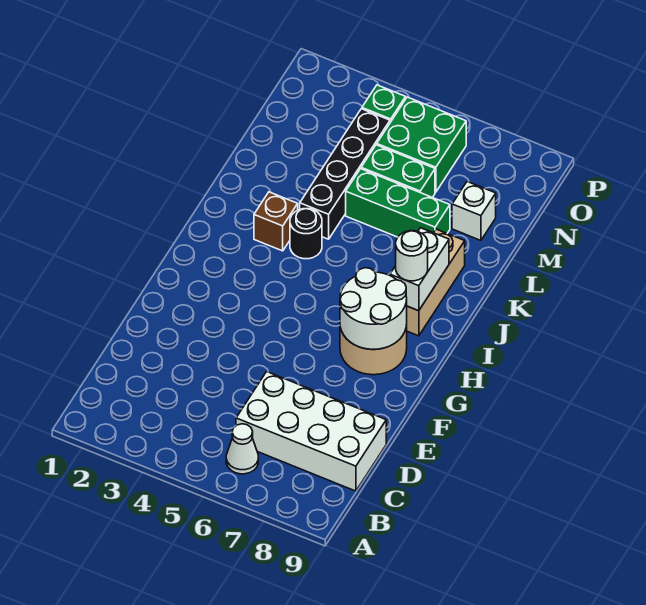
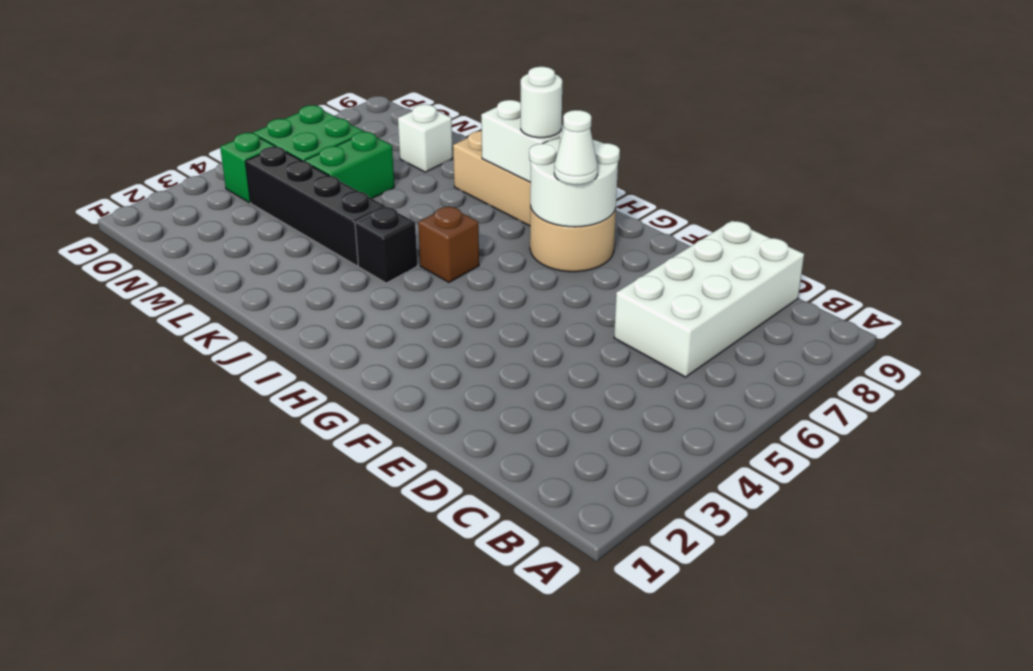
white cone B6 level 1 -> white cone G7 level 3
brown brick J3 level 1 -> brown brick I5 level 1
black round brick J4 level 1 -> black brick J4 level 1
green brick L5:L7 level 1 -> none

